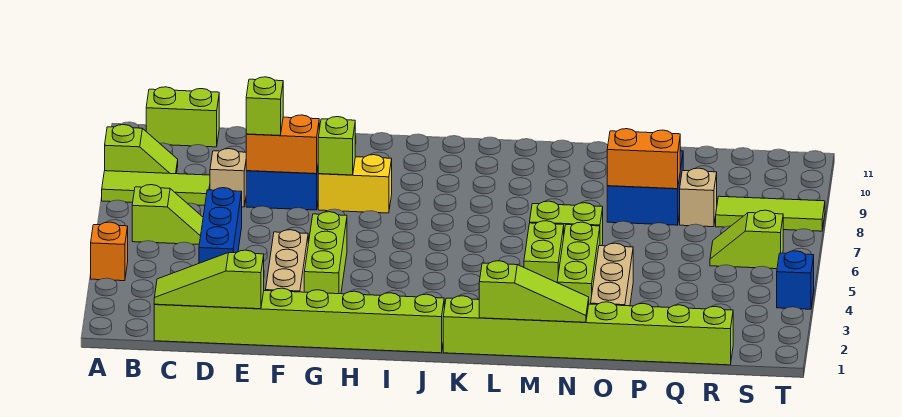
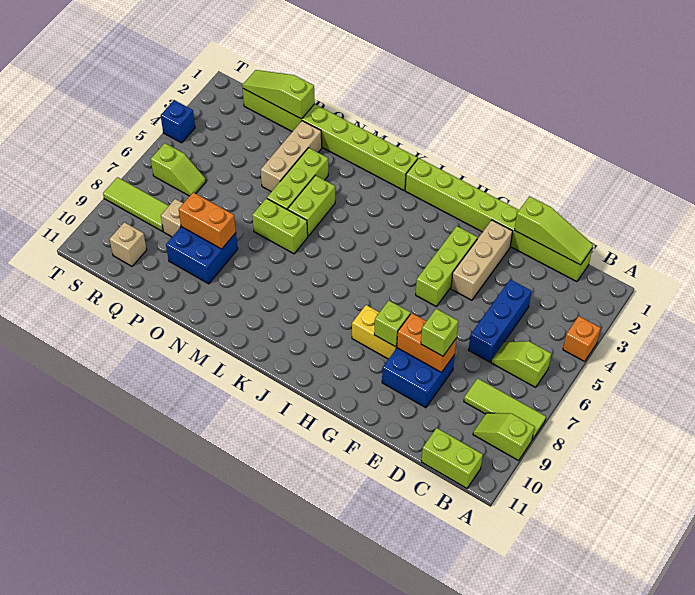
tan brick D8 level 1 -> tan brick R10 level 1
lime slope L1:N1 level 2 top L -> lime slope P1:R1 level 2 top P

